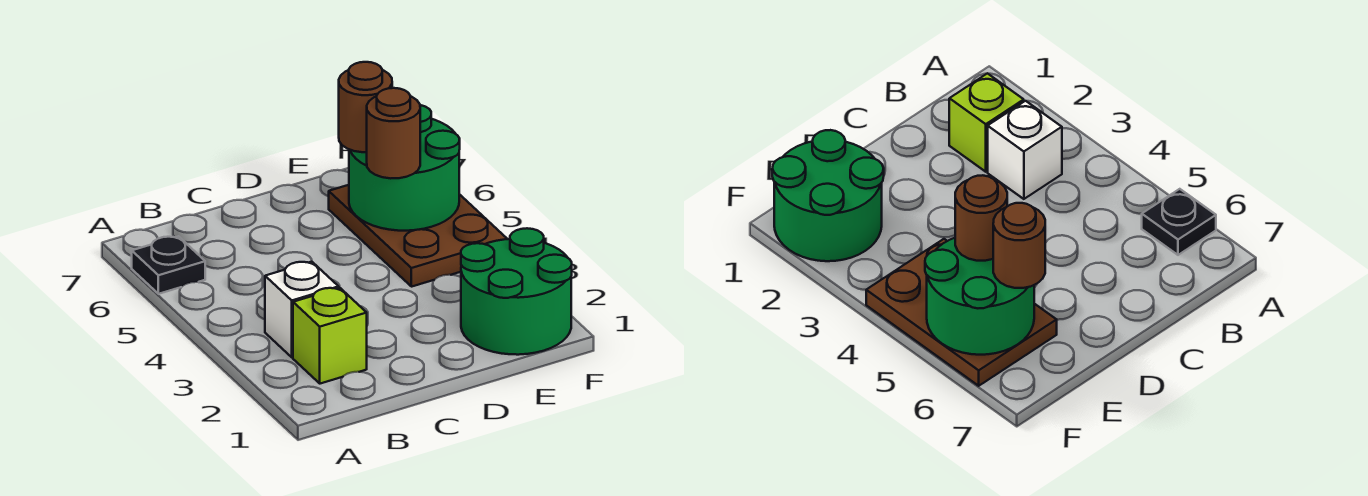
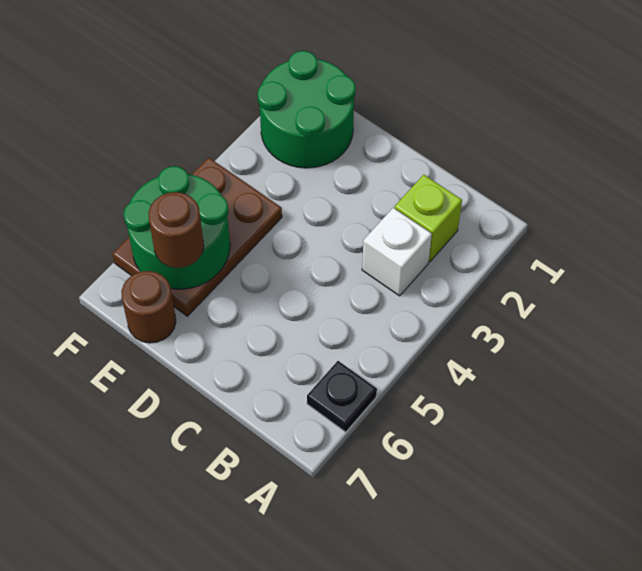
brown round brick E5 level 3 -> brown round brick E7 level 1

